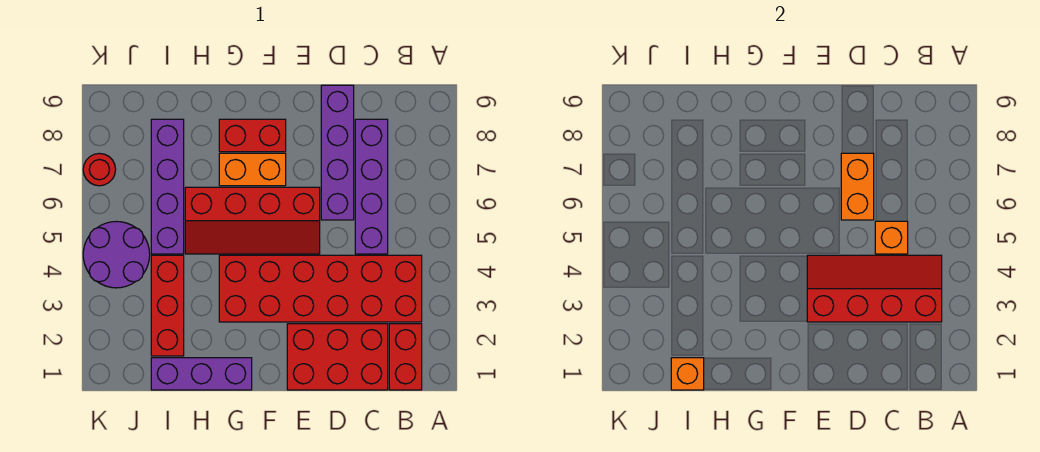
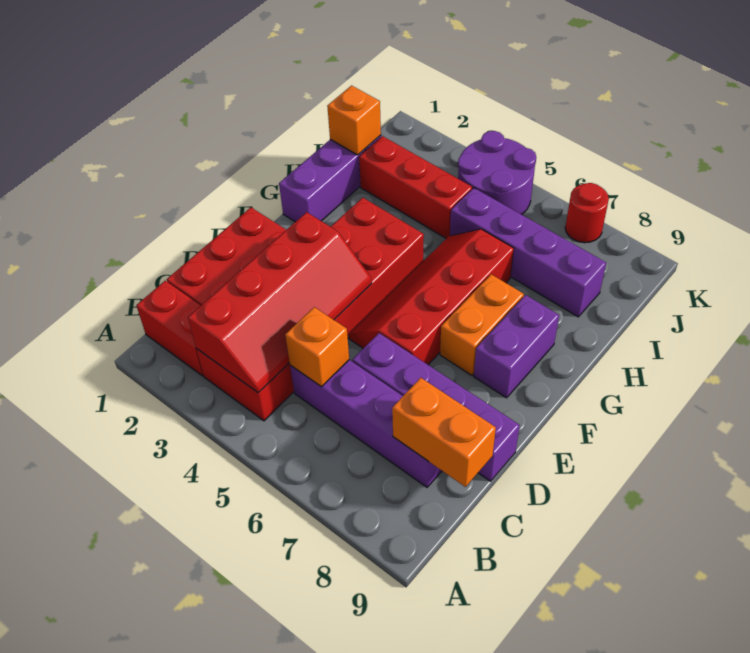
orange brick D6:D7 level 2 -> orange brick C8:C9 level 2
red brick F8:G8 level 1 -> purple brick F8:G8 level 1

